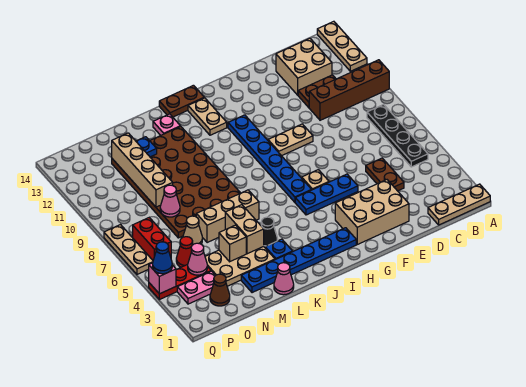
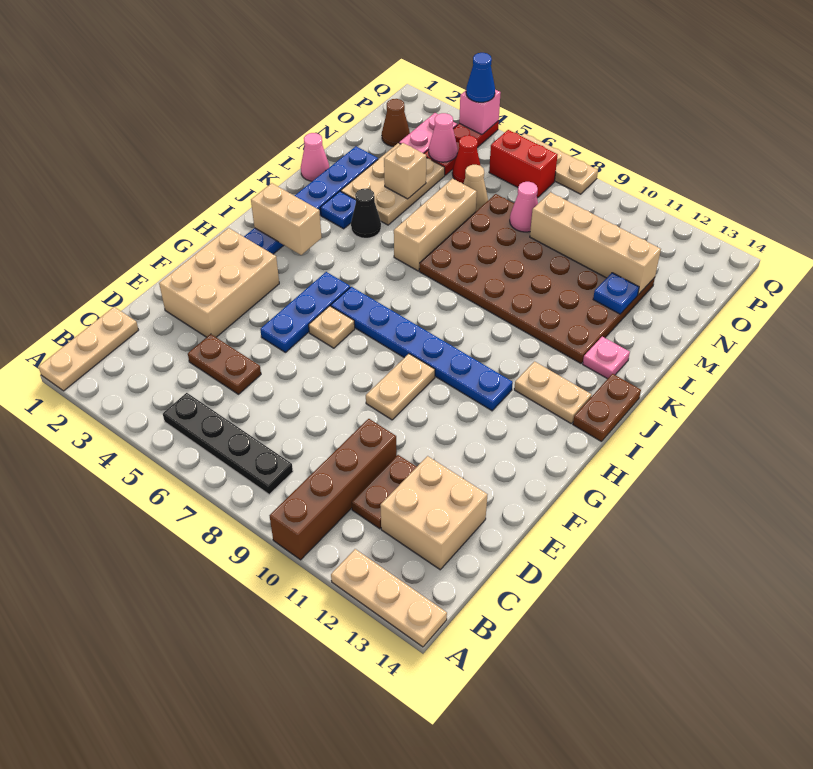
tan brick L4:L5 level 2 -> tan brick I2:I3 level 2

